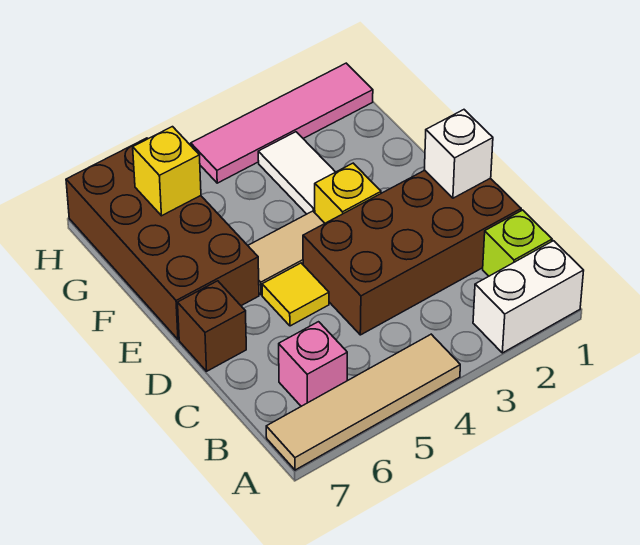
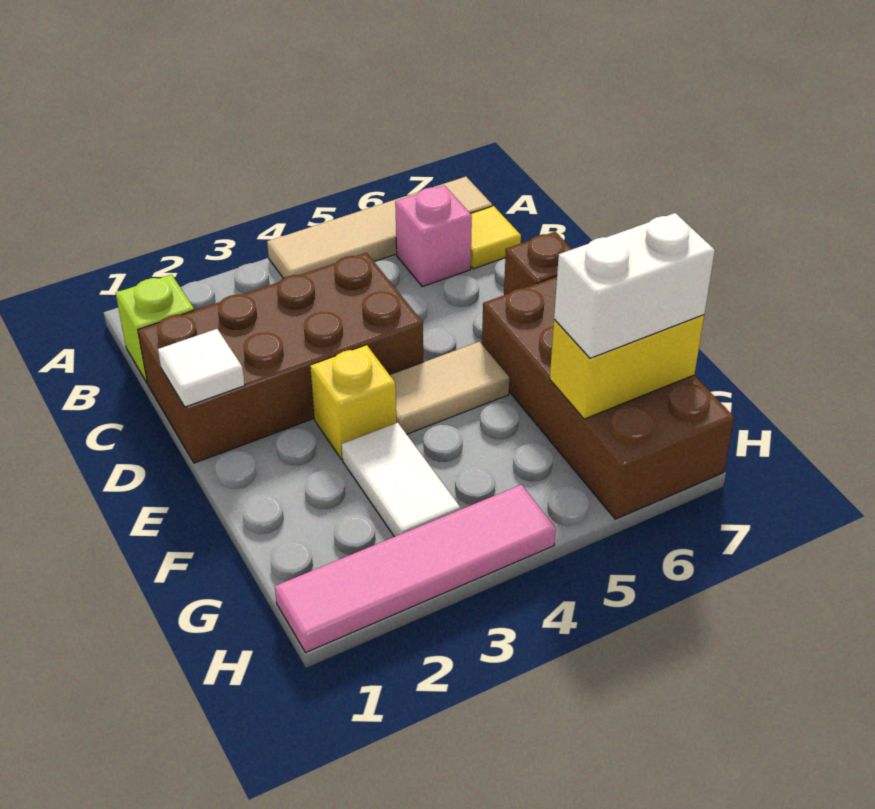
white brick A1:A2 level 1 -> white brick G6:G7 level 3
white brick D1 level 2 -> white tile D1 level 2
yellow tile D5 level 1 -> yellow tile B7 level 1
yellow brick G6 level 2 -> yellow brick G6:G7 level 2

